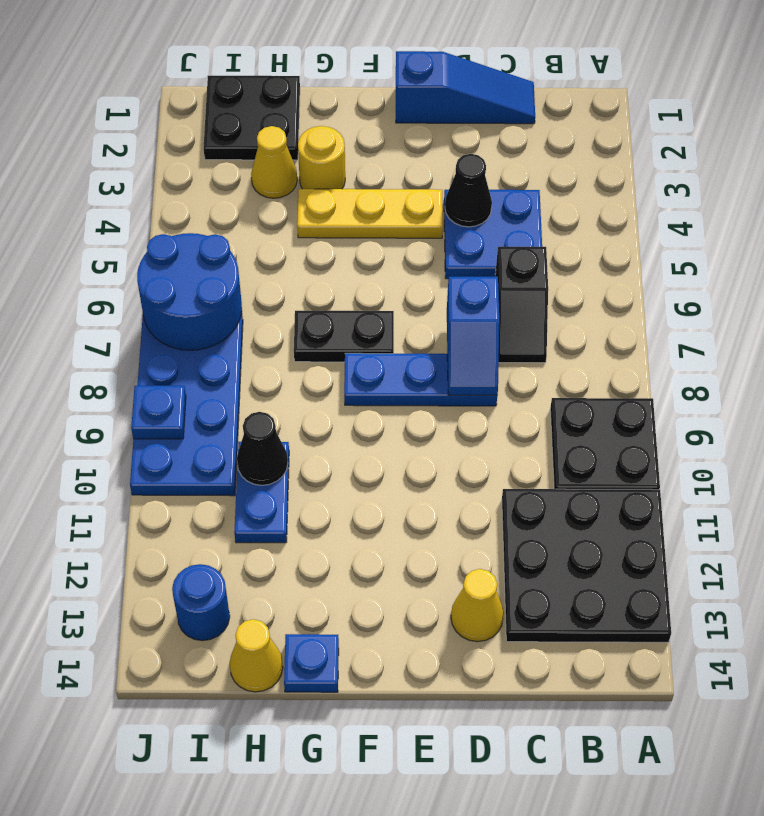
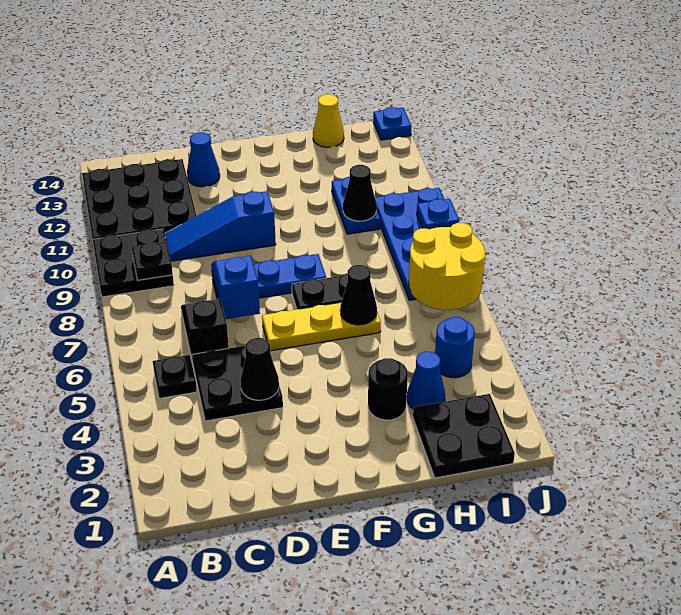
none -> black plate B5 level 1
none -> black plate B9 level 2
blue slope C1:E1 level 1 top E -> blue slope C10:E10 level 1 top E
blue plate C4:D5 level 1 -> black plate C4:D5 level 1
yellow cone D13 level 1 -> blue cone D13 level 1
yellow plate E4:G4 level 1 -> yellow plate E6:G6 level 1
yellow round brick G3 level 1 -> black round brick G3 level 1
none -> black cone G6 level 2
blue plate G14 level 1 -> blue plate J14 level 1
yellow cone H3 level 1 -> blue cone H3 level 1
blue round brick I6:J7 level 2 -> yellow round brick I6:J7 level 2
blue round brick I13 level 1 -> blue round brick I4 level 1

